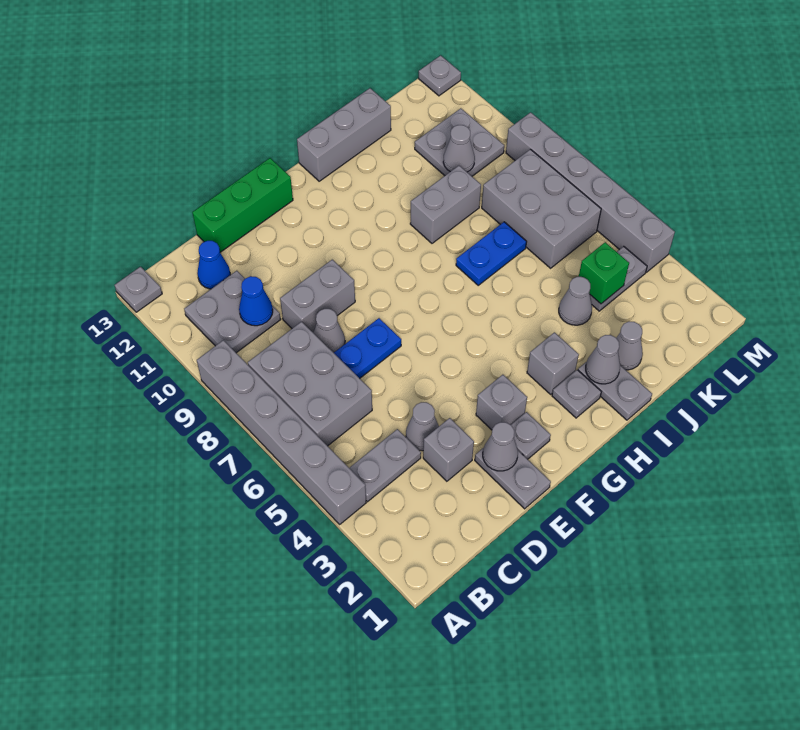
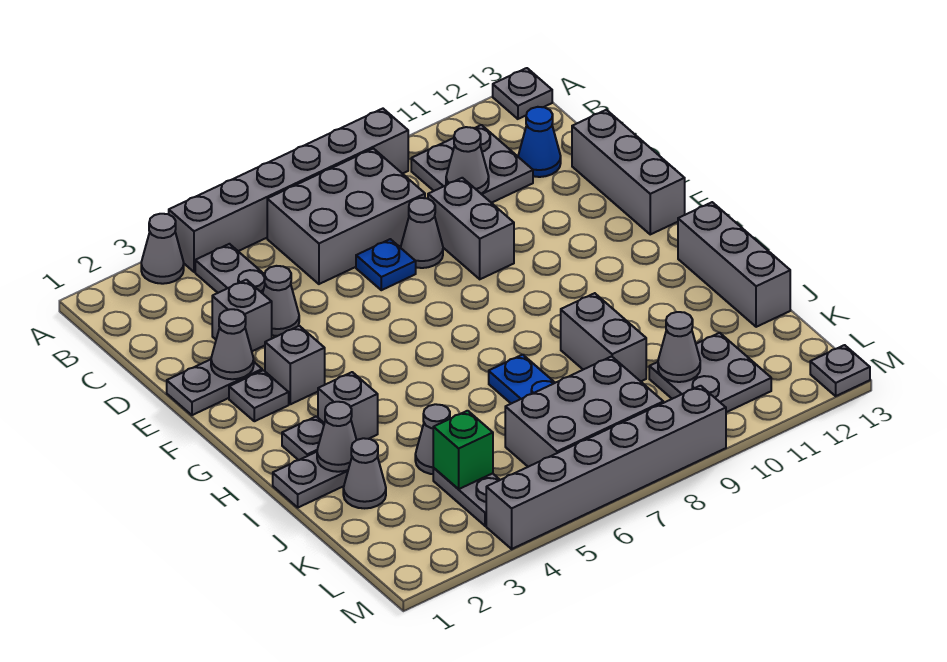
none -> grey cone A3 level 1
blue cone C10 level 2 -> grey cone C10 level 2
blue plate D7:E7 level 1 -> blue plate D7 level 1
green brick D13:F13 level 1 -> grey brick D13:F13 level 1

